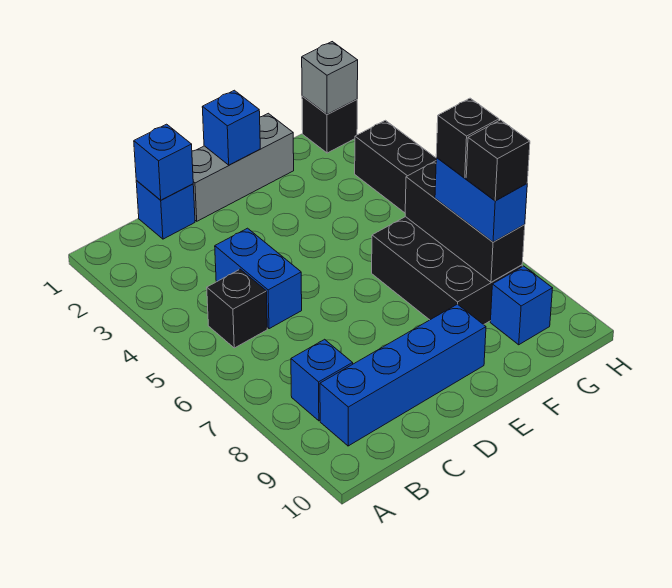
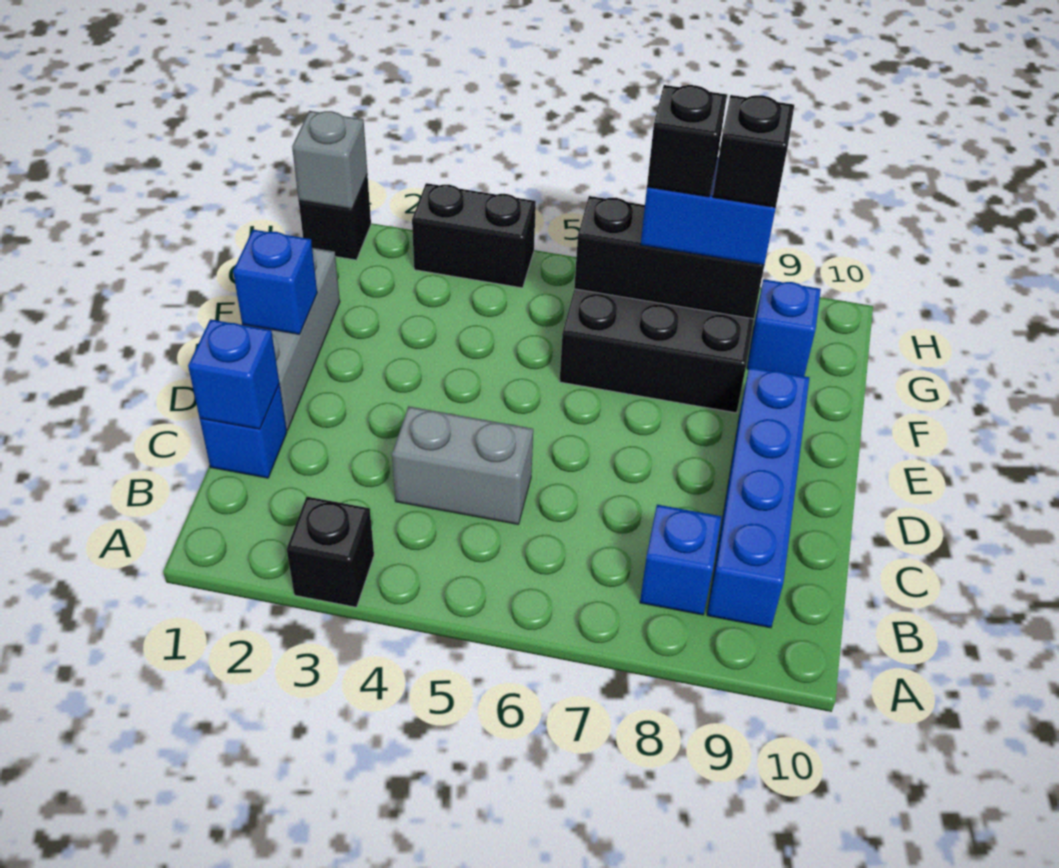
black brick B5 level 1 -> black brick A3 level 1
blue brick C4:C5 level 1 -> grey brick C4:C5 level 1

